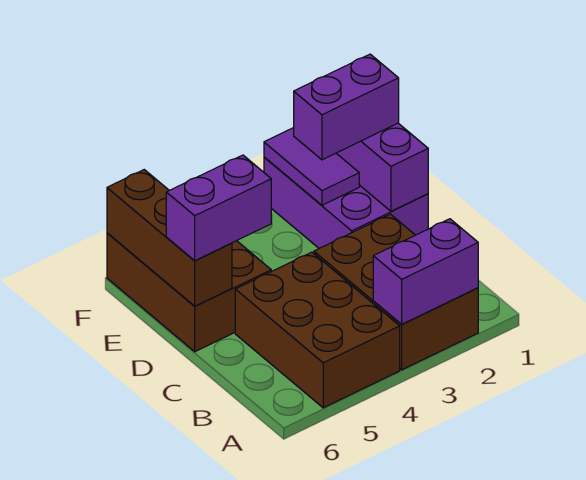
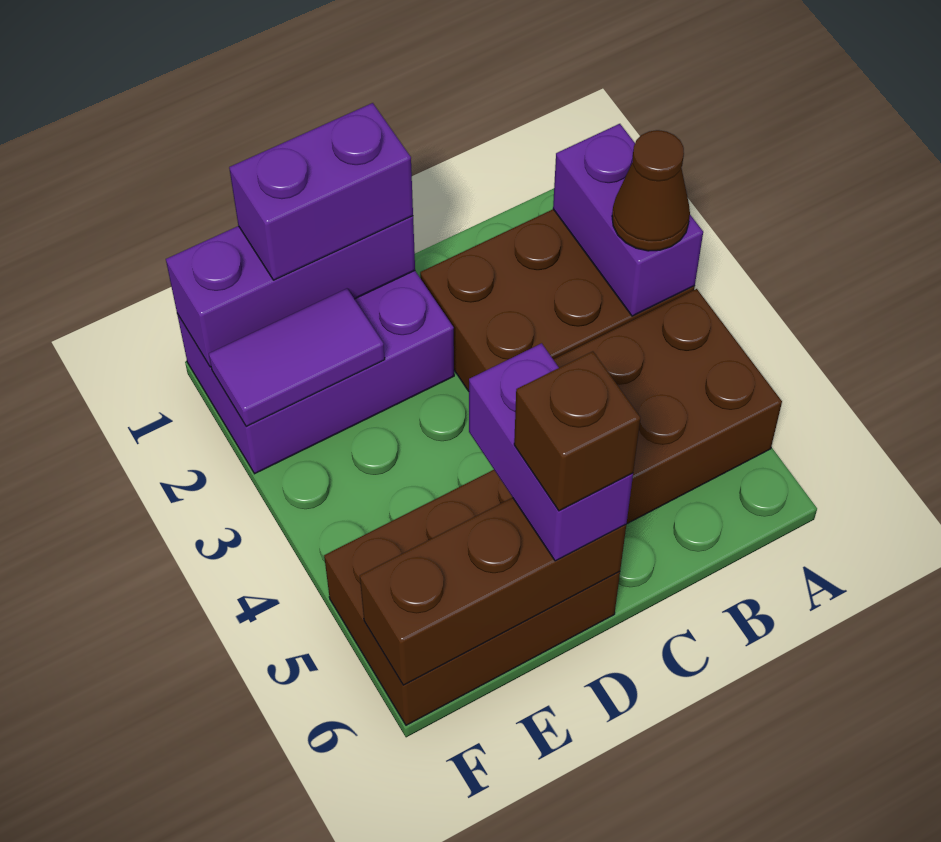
none -> brown cone A3 level 3
none -> brown brick D6 level 4
purple brick E1:E2 level 3 -> purple brick D1:E1 level 3

